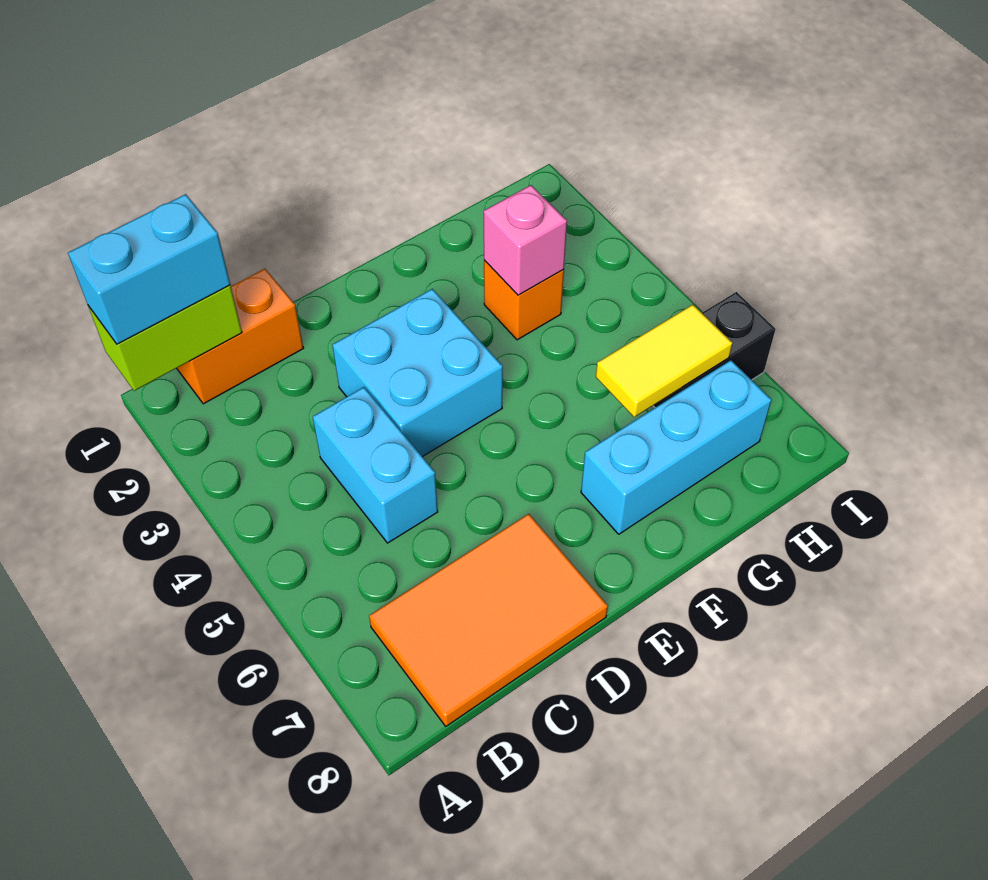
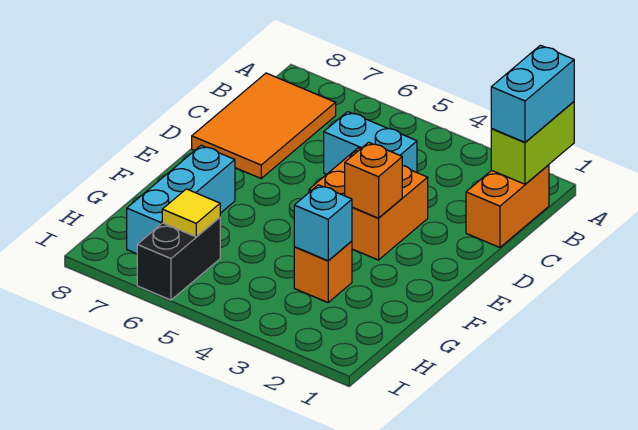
cyan brick D3:E4 level 1 -> orange brick D3:E4 level 1
none -> orange brick E3 level 2
pink brick G3 level 2 -> cyan brick G3 level 2
yellow tile G6:H6 level 2 -> yellow tile H6 level 2

